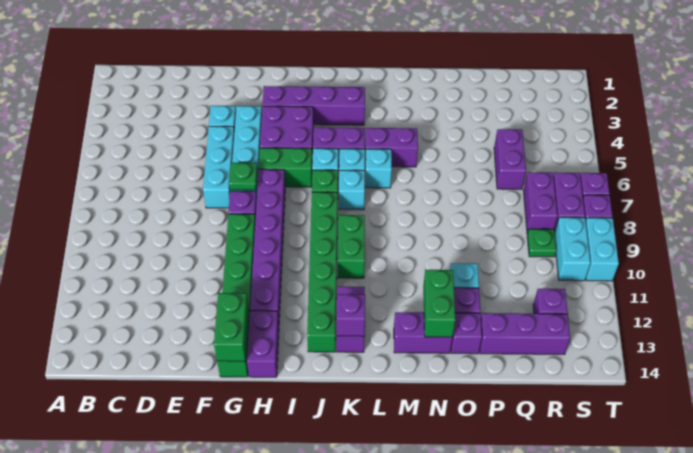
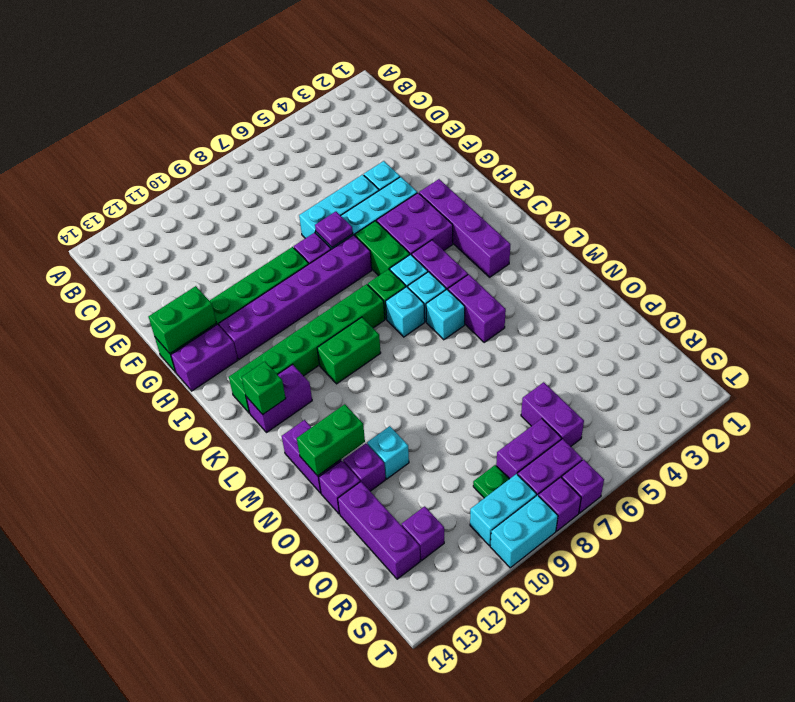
green plate G7 level 2 -> purple plate G7 level 2
purple brick K13 level 2 -> green brick K13 level 2
purple brick Q5:Q6 level 1 -> purple brick Q6:R6 level 1

